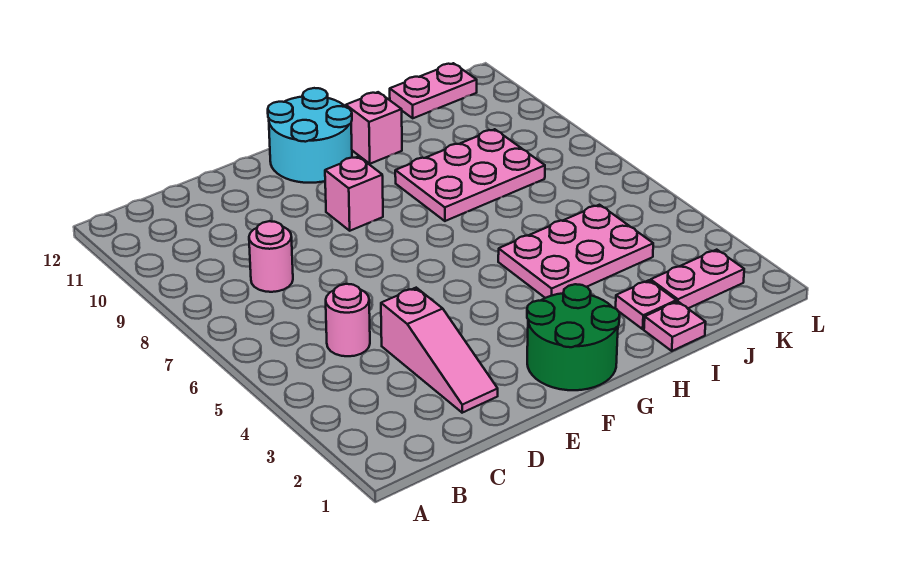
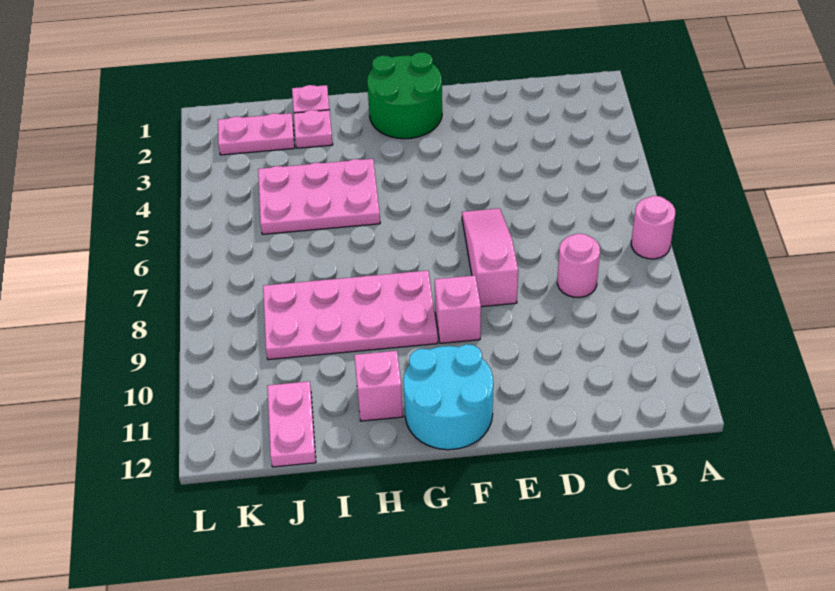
pink round brick C5 level 1 -> pink round brick A7 level 1
pink slope D2:D4 level 1 top 4 -> pink slope E6:E8 level 1 top 8
pink plate H8:J9 level 1 -> pink plate G8:J9 level 1
pink plate J12:K12 level 1 -> pink plate J11:J12 level 1

